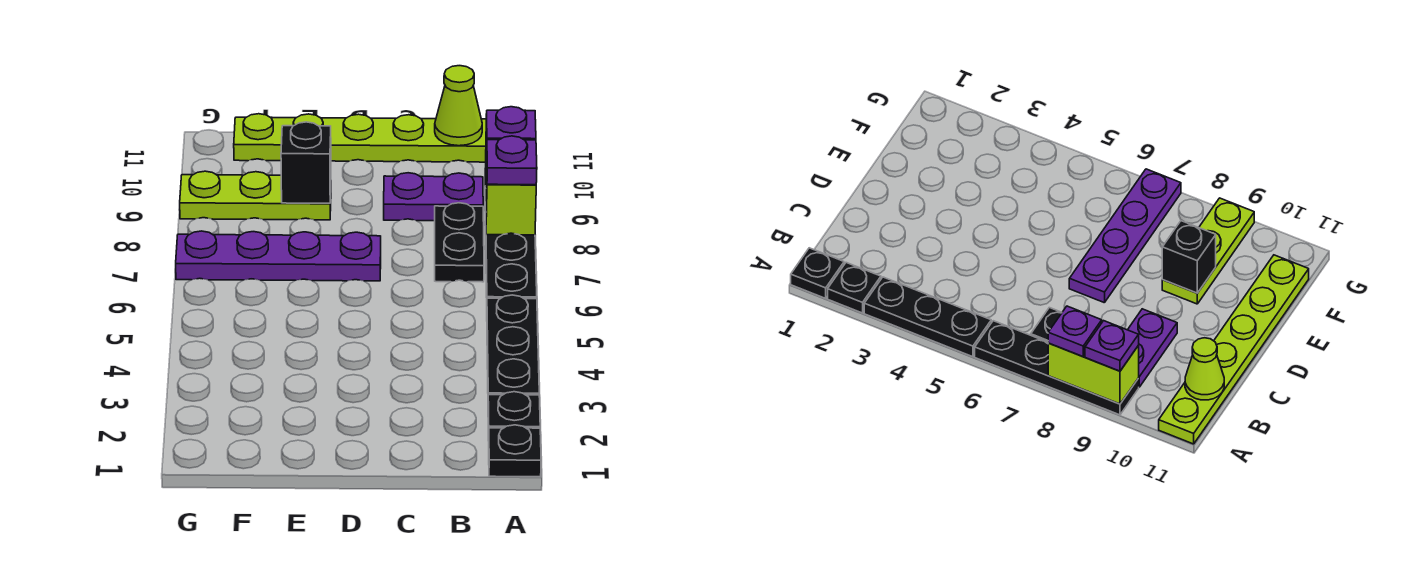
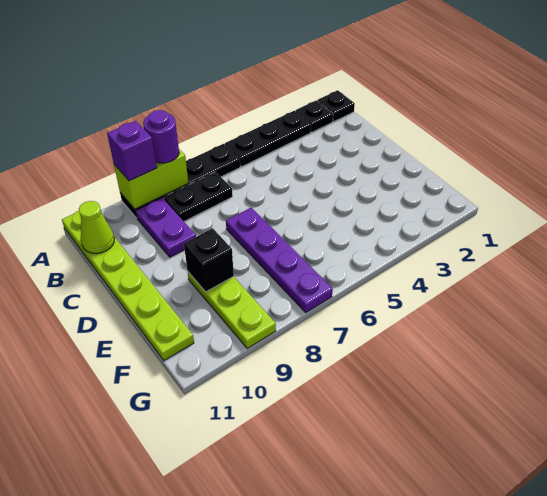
purple plate A8 level 3 -> purple round brick A8 level 3
purple plate A9 level 3 -> purple brick A9 level 3

